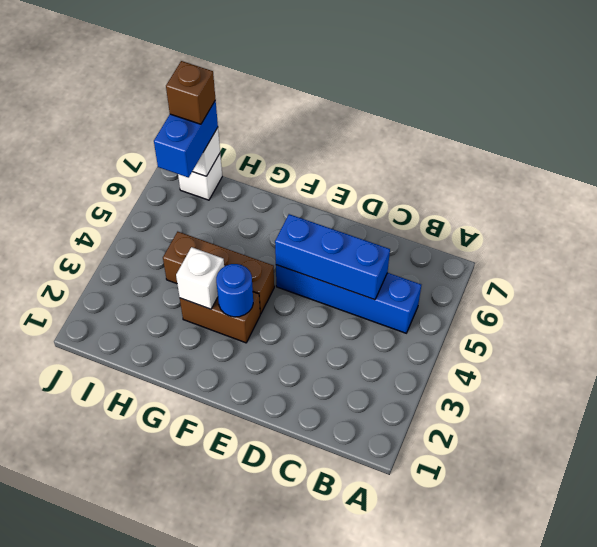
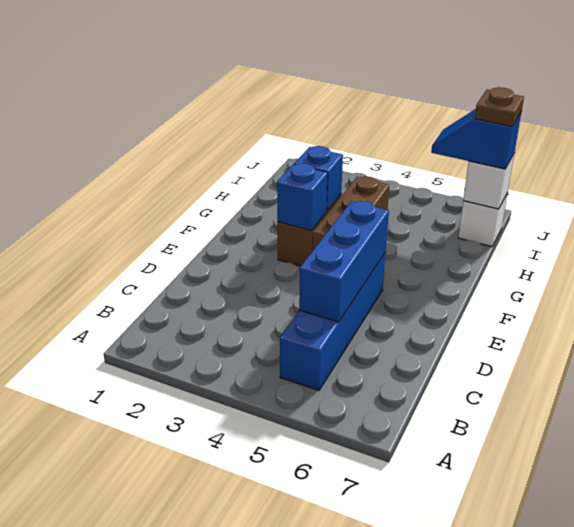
blue round brick F3 level 2 -> blue brick F3 level 2
white brick G3 level 2 -> blue brick G3 level 2
blue brick I6:I7 level 3 -> blue slope I6:I7 level 3 top 7
brown brick I7 level 4 -> brown plate I7 level 4

